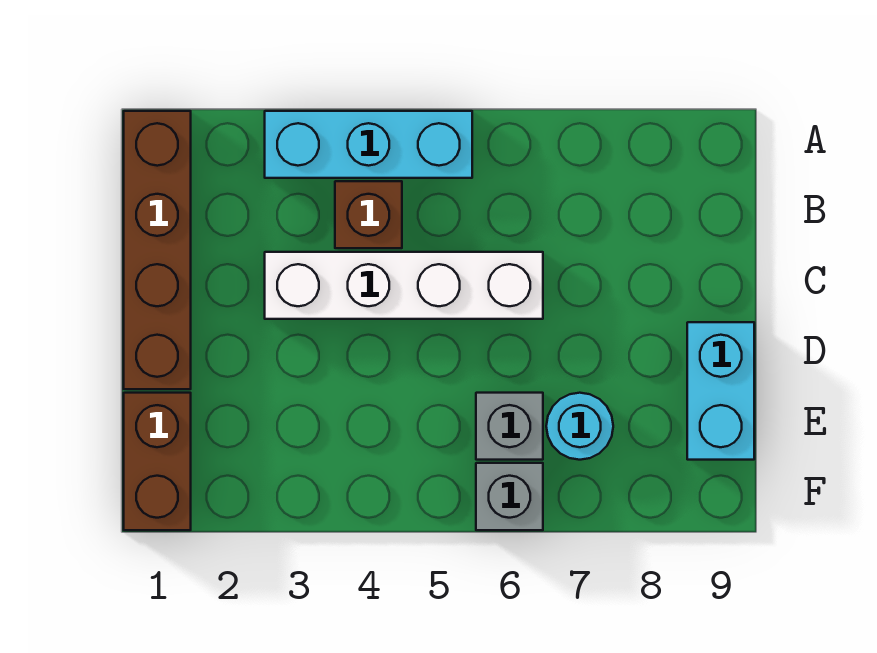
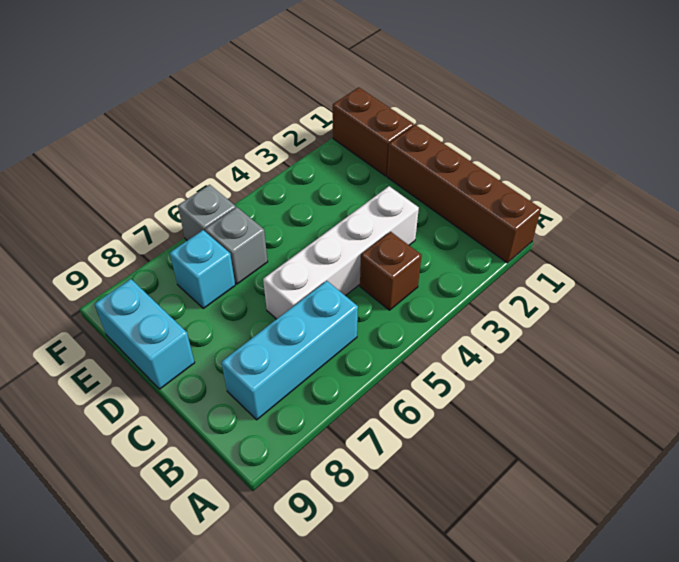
cyan brick A3:A5 level 1 -> cyan brick B6:B8 level 1
cyan round brick E7 level 1 -> cyan brick E7 level 1

